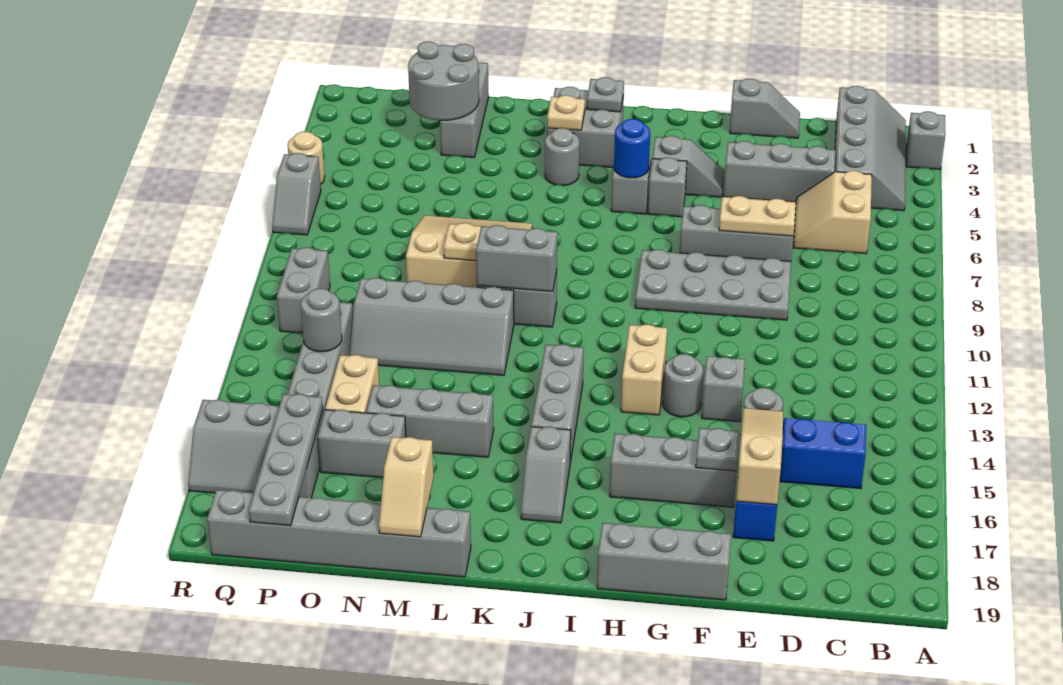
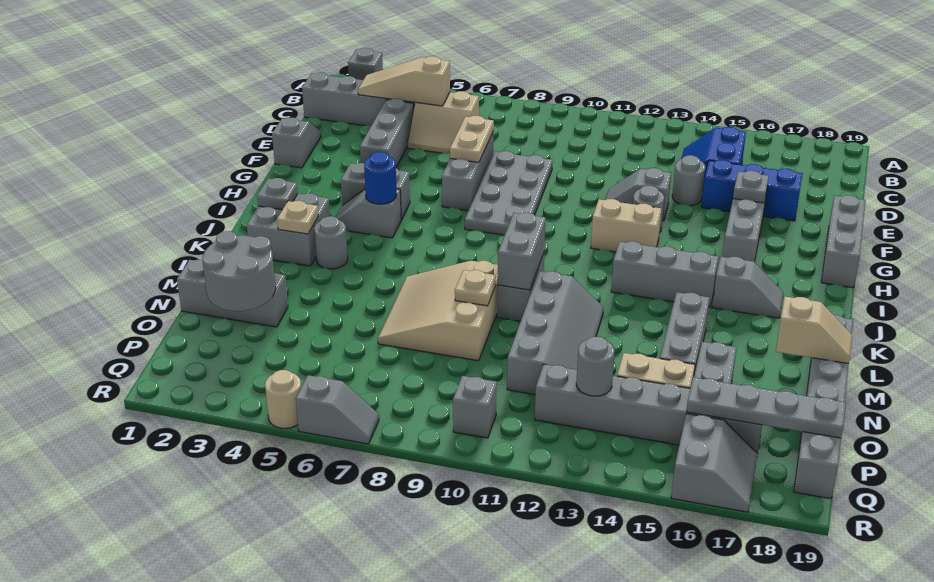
tan slope E15:E17 level 2 top 17 -> tan slope C3:C5 level 2 top 5
grey brick Q10:Q11 level 1 -> grey brick Q10 level 1

